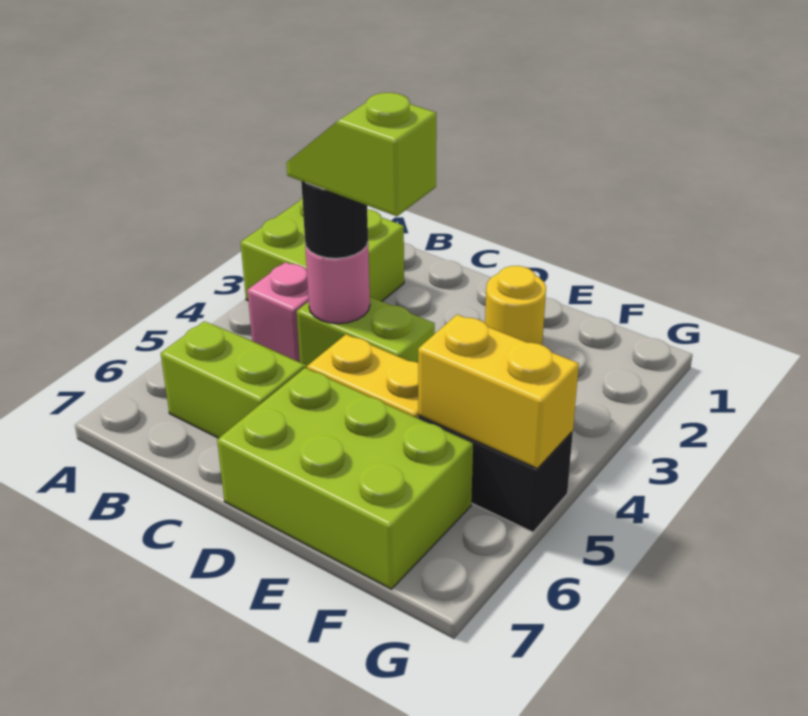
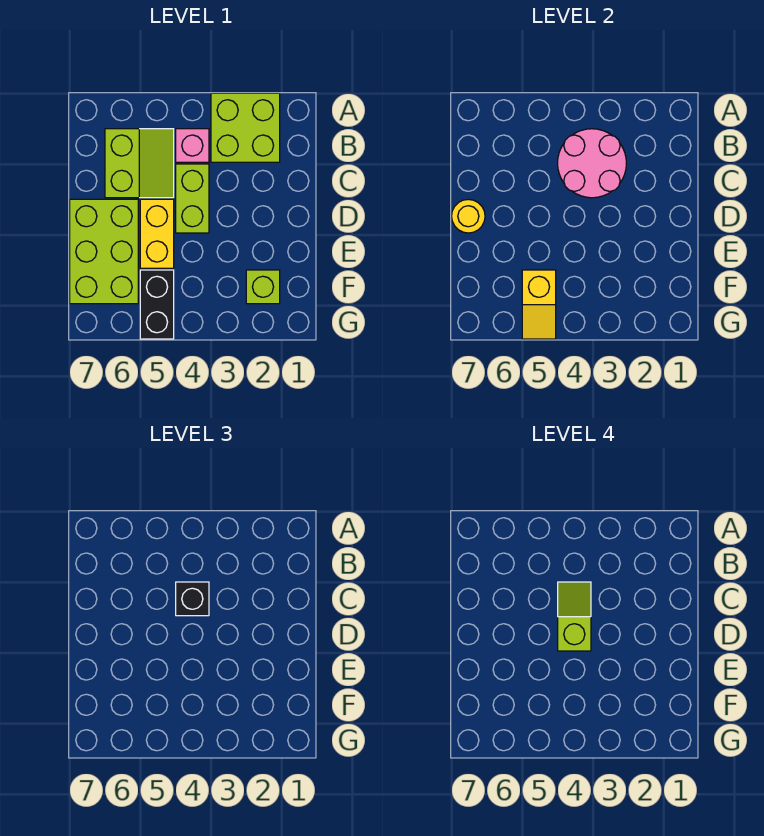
pink round brick C4 level 2 -> pink round brick B3:C4 level 2
black round brick C4 level 3 -> black brick C4 level 3
yellow round brick E2 level 1 -> yellow round brick D7 level 2
none -> lime brick F2 level 1
yellow brick F5:G5 level 2 -> yellow slope F5:G5 level 2 top F

